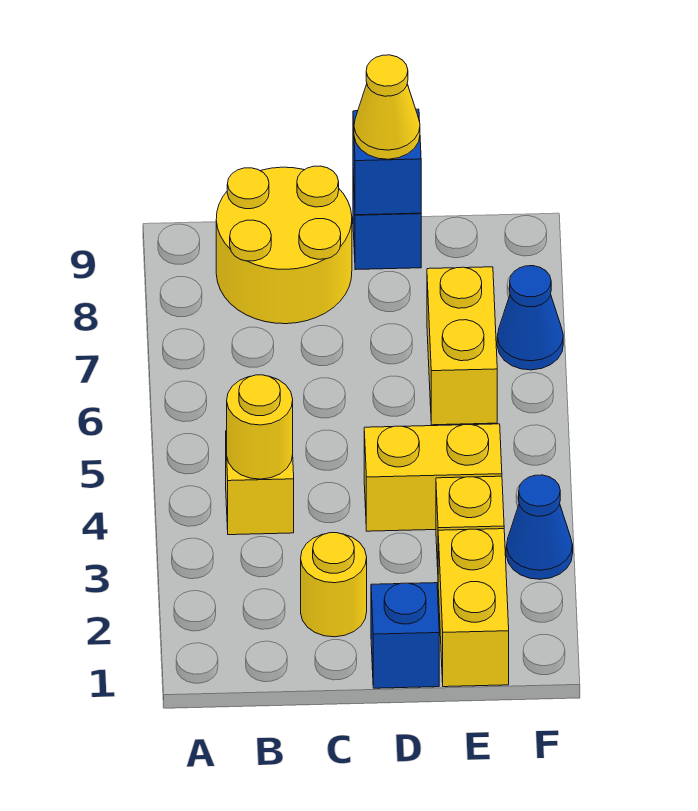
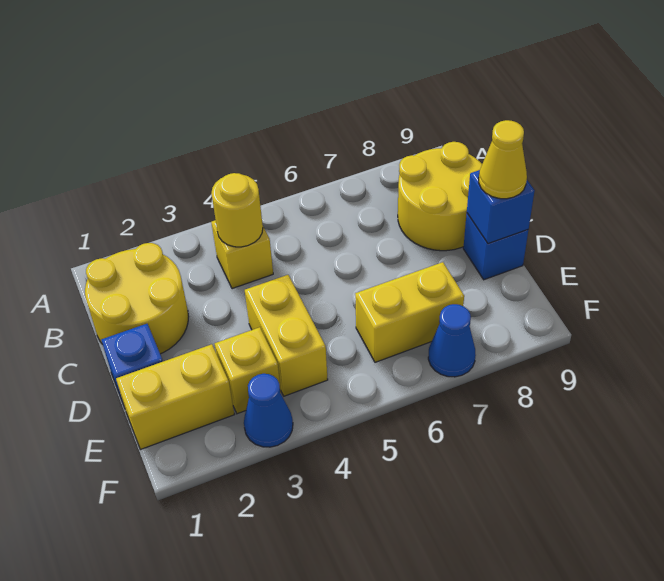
yellow round brick C2 level 1 -> yellow round brick B1:C2 level 1

